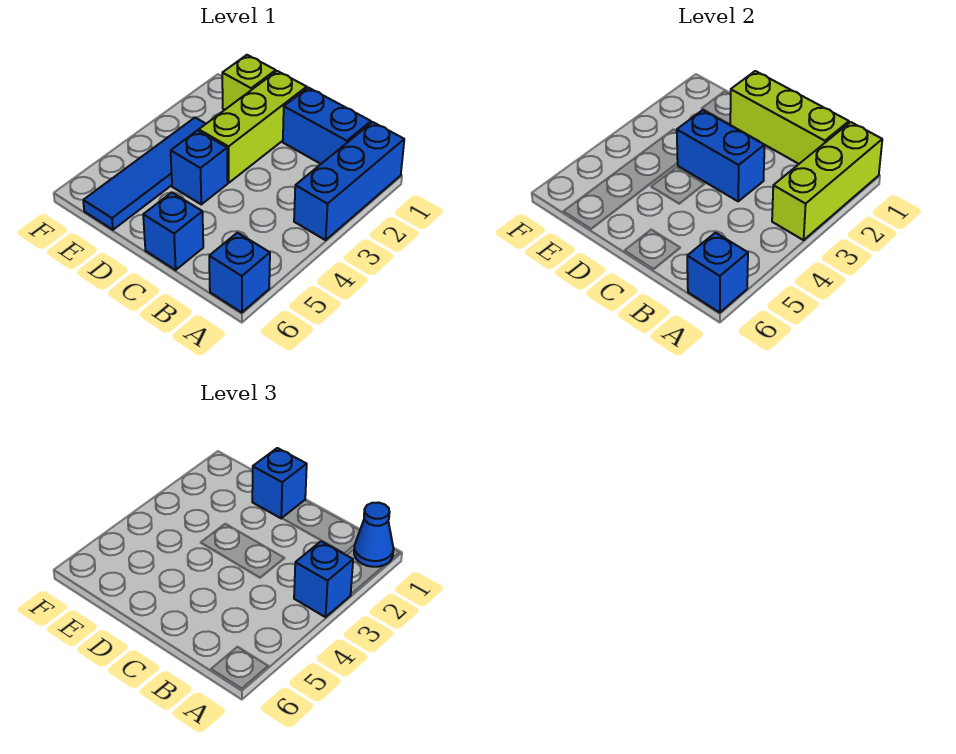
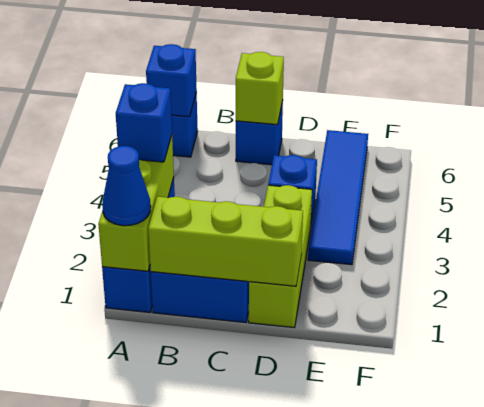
blue brick C3:D3 level 2 -> none
blue brick D1 level 3 -> none
lime brick E1 level 1 -> lime brick C6 level 2

